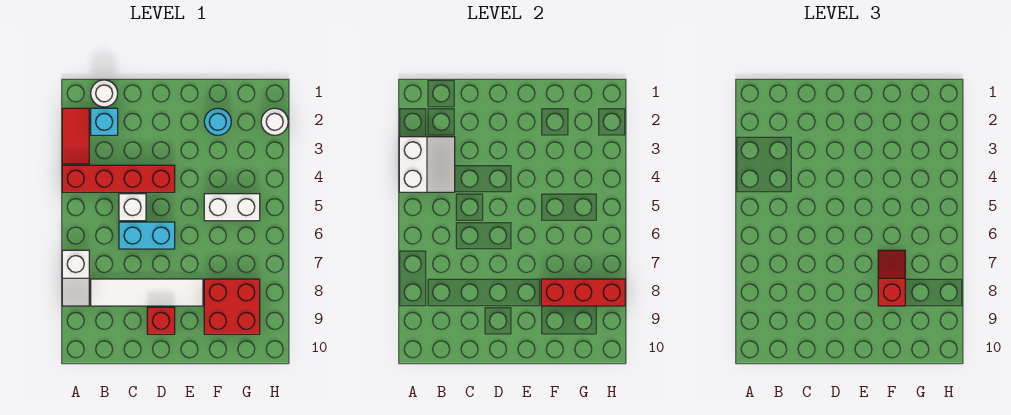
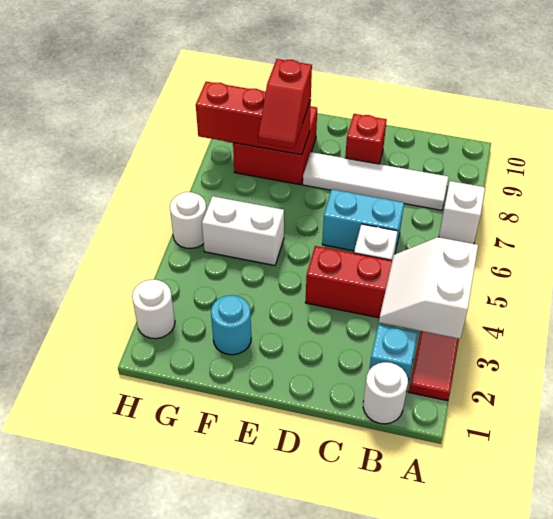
none -> white round brick H5 level 1

